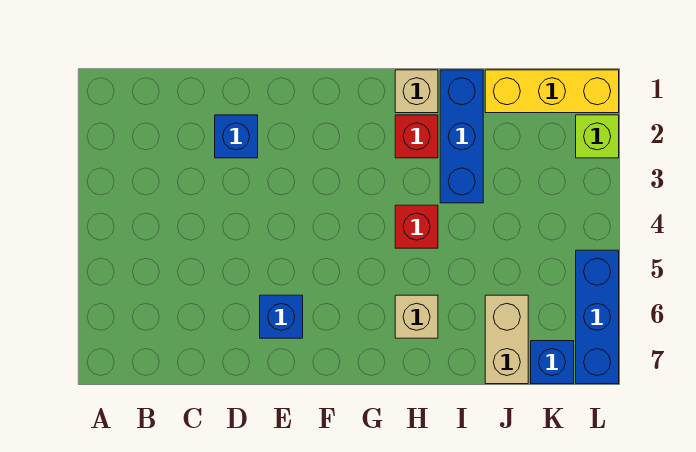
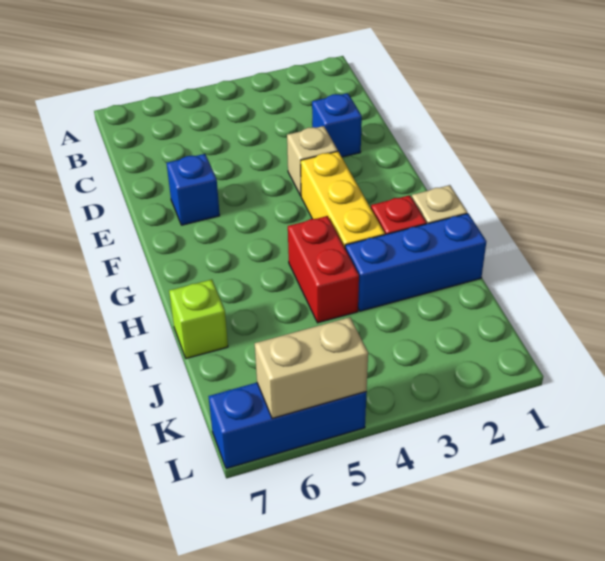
red brick H4 level 1 -> red brick H4:I4 level 1
tan brick H6 level 1 -> tan brick E3 level 1
yellow brick J1:L1 level 1 -> yellow brick F3:H3 level 1
tan brick J6:J7 level 1 -> tan brick L5:L6 level 2
blue brick K7 level 1 -> none
lime brick L2 level 1 -> lime brick I7 level 1

